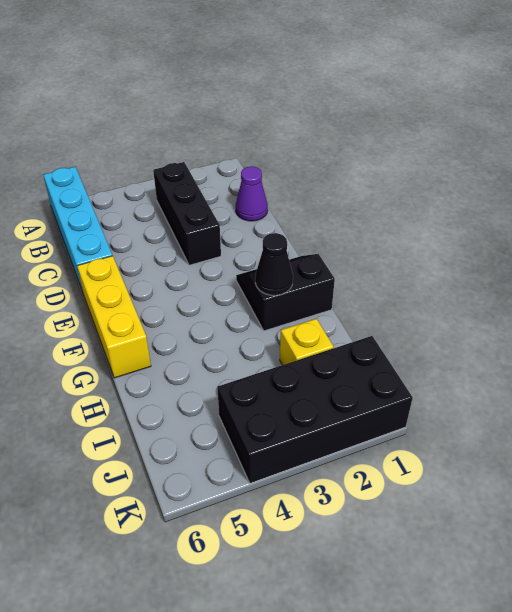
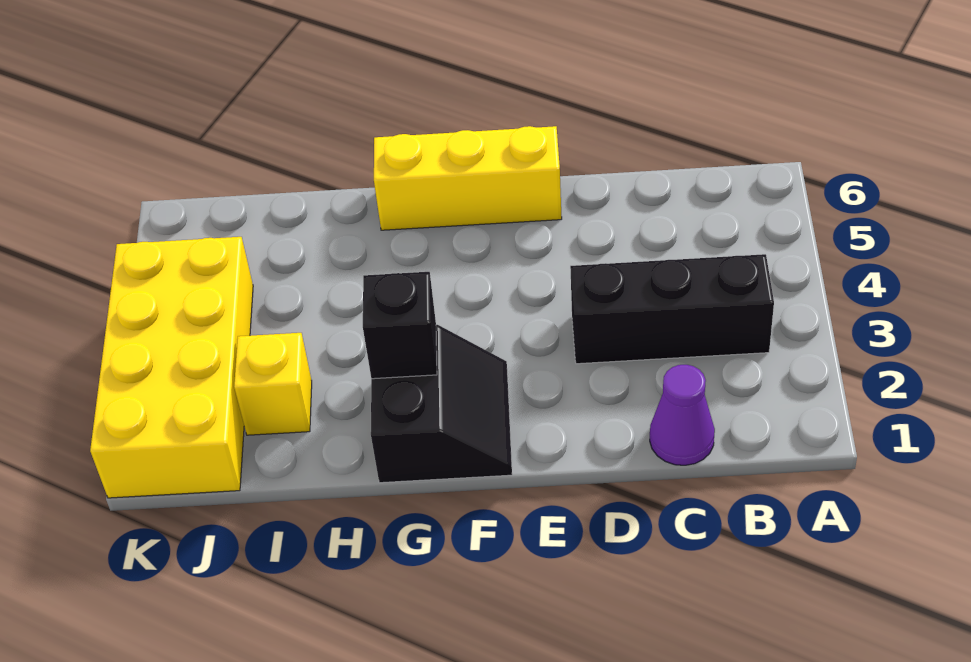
cyan brick A6:D6 level 1 -> none
black cone G2 level 2 -> black brick G2 level 2
black brick J1:K4 level 1 -> yellow brick J1:K4 level 1

